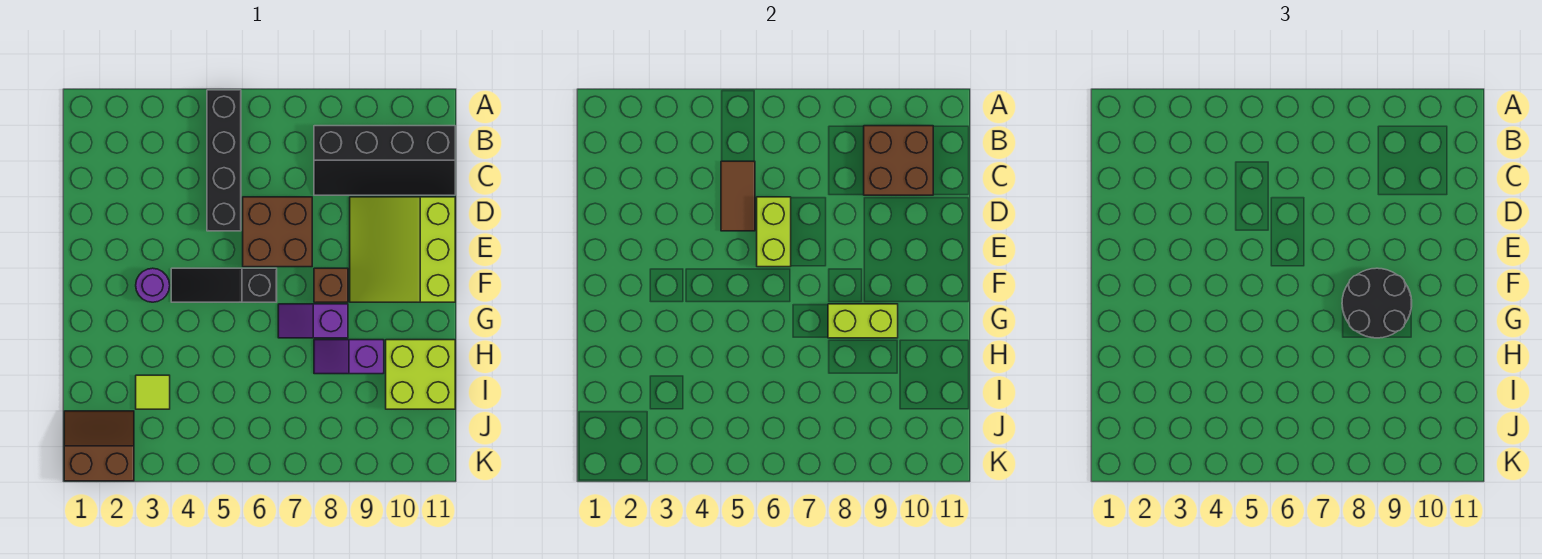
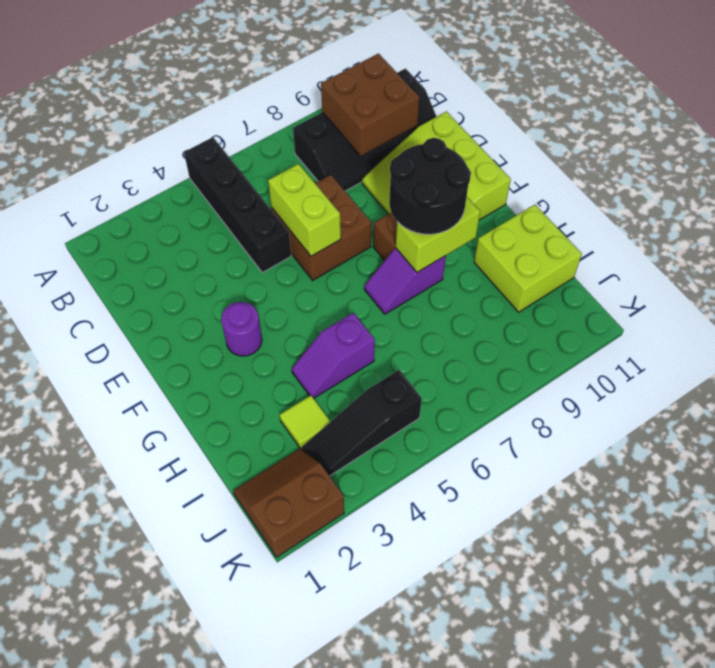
brown tile C5:D5 level 2 -> none
black slope F4:F6 level 1 top 6 -> black slope J3:J5 level 1 top 5
purple slope H8:H9 level 1 top 9 -> purple slope H4:H5 level 1 top 5

